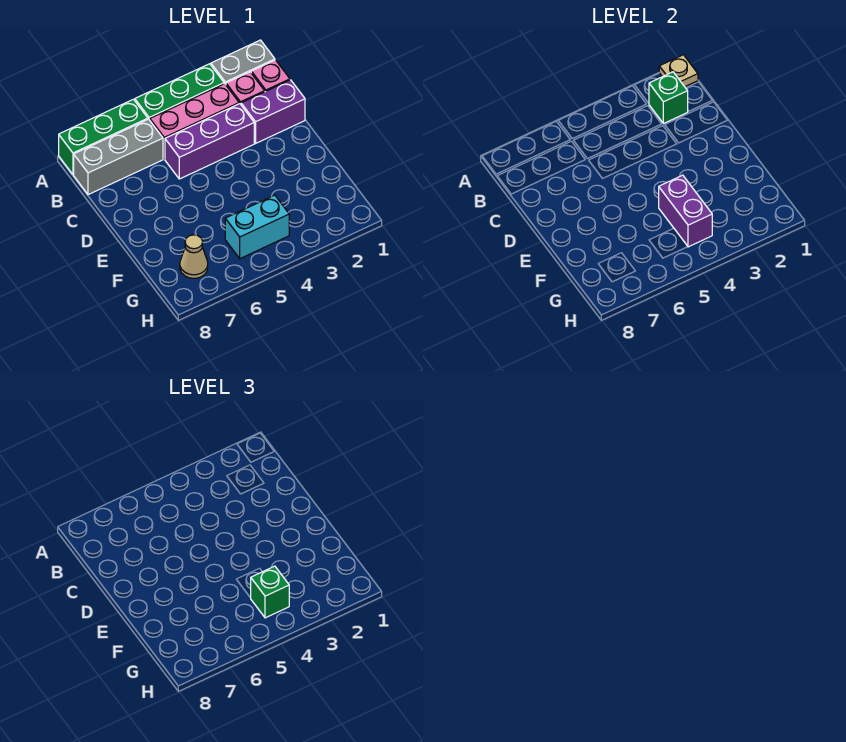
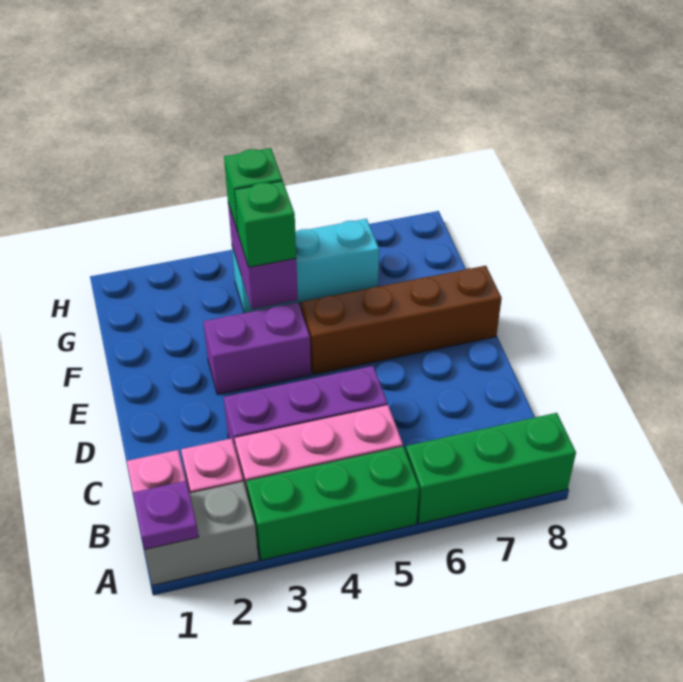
tan plate A1 level 2 -> purple plate A1 level 2
green brick B2 level 2 -> green brick F4 level 3
grey brick B6:B8 level 1 -> none
purple brick C1:C2 level 1 -> purple brick E3:E4 level 1
none -> brown brick E5:E8 level 1
cyan brick G4:G5 level 1 -> cyan brick G4:G6 level 1
tan cone G7 level 1 -> none

